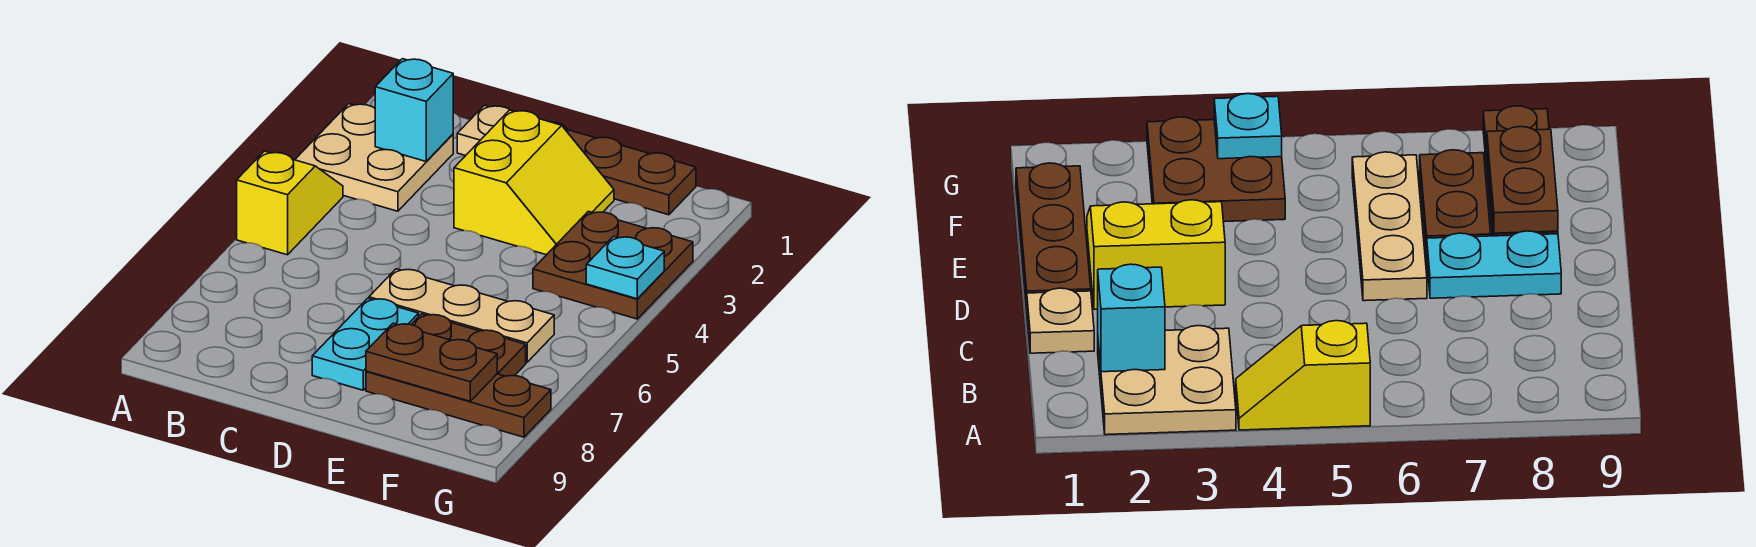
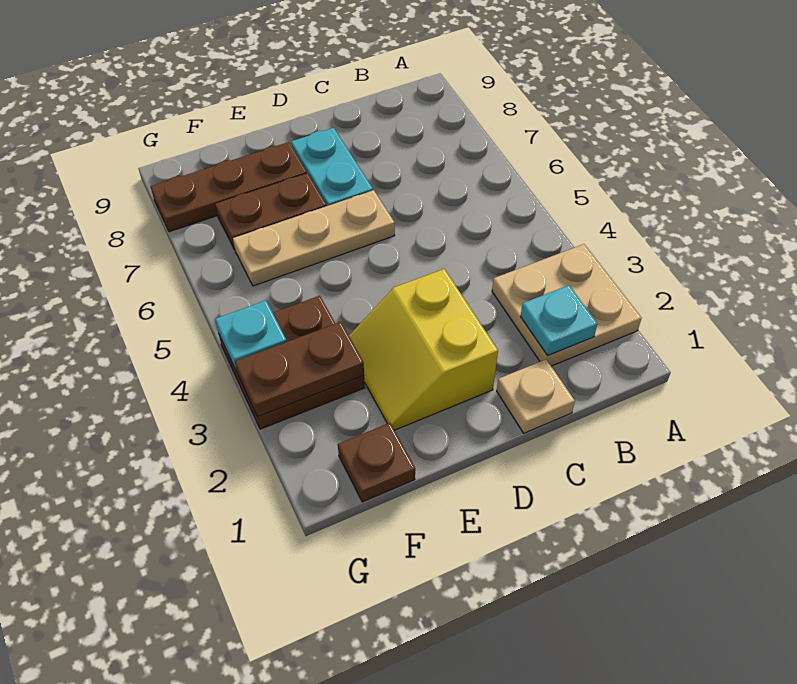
yellow slope A4:A5 level 1 top 5 -> none
cyan brick B2 level 2 -> cyan plate B2 level 2
brown plate D1:F1 level 1 -> brown plate F1 level 1
brown plate E8:F8 level 2 -> brown plate F3:G3 level 2

